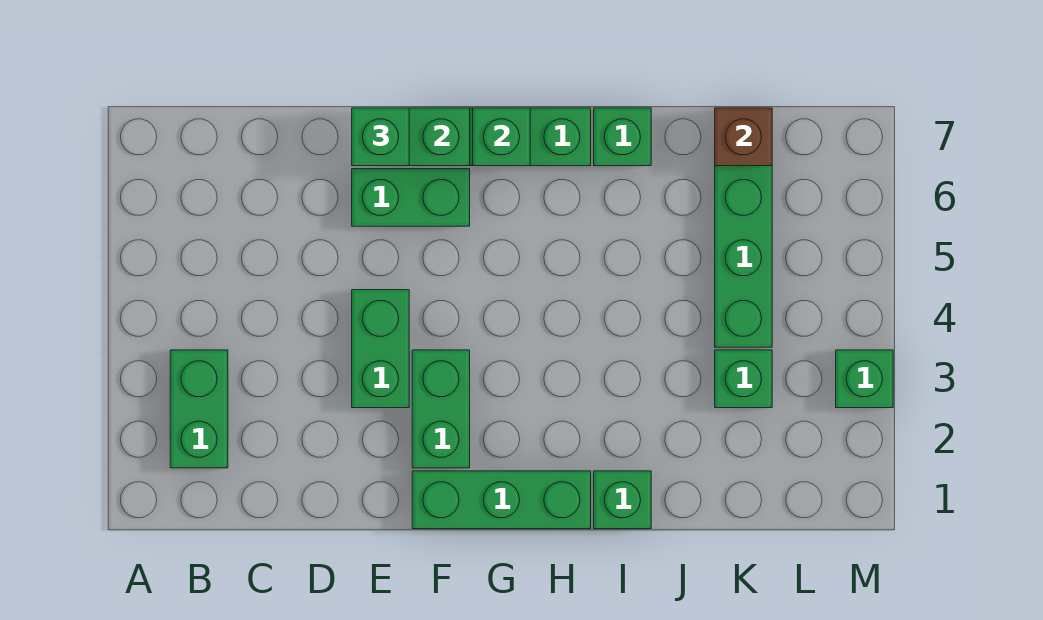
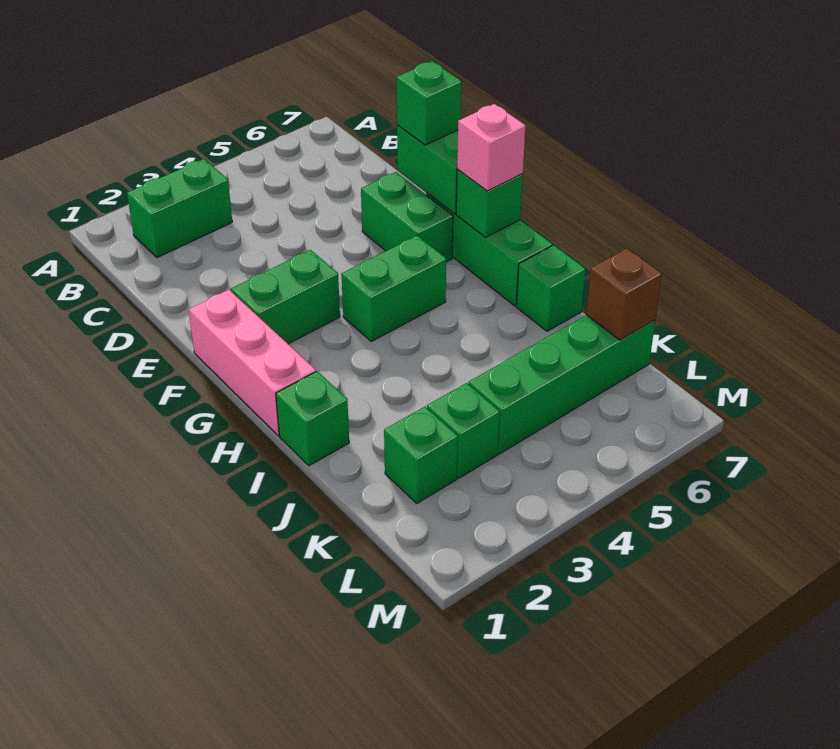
green brick E3:E4 level 1 -> green brick G4:G5 level 1
green brick F1:H1 level 1 -> pink brick F1:H1 level 1
none -> pink brick G7 level 3
green brick M3 level 1 -> green brick K2 level 1

